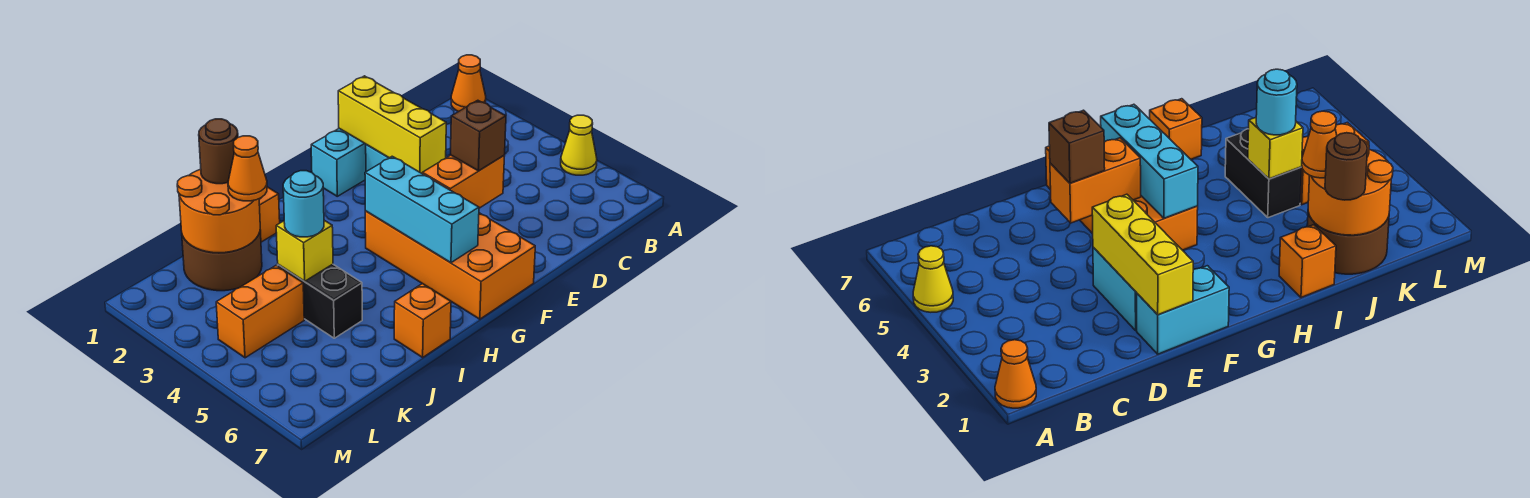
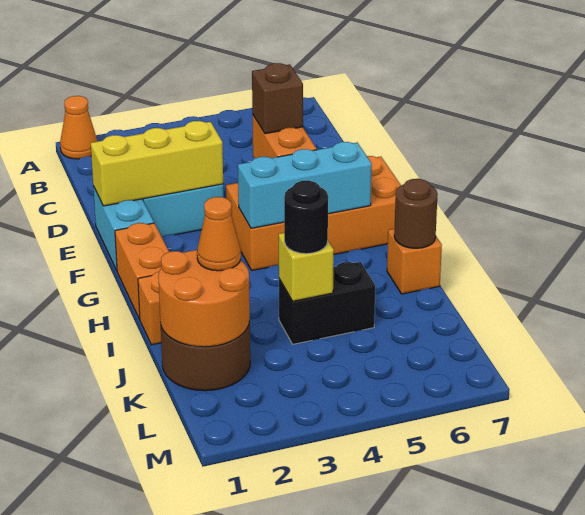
yellow cone A5 level 1 -> none
brown round brick J1 level 3 -> brown round brick I7 level 2
cyan round brick J4 level 3 -> black round brick J4 level 3
orange brick K4:L4 level 1 -> orange brick G1:H1 level 1

